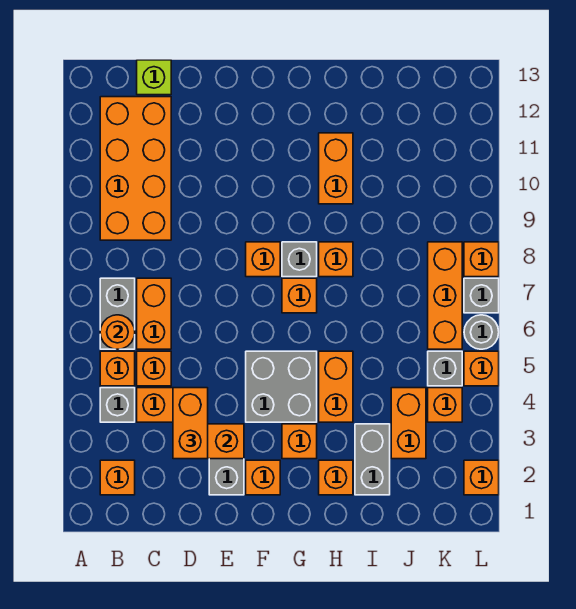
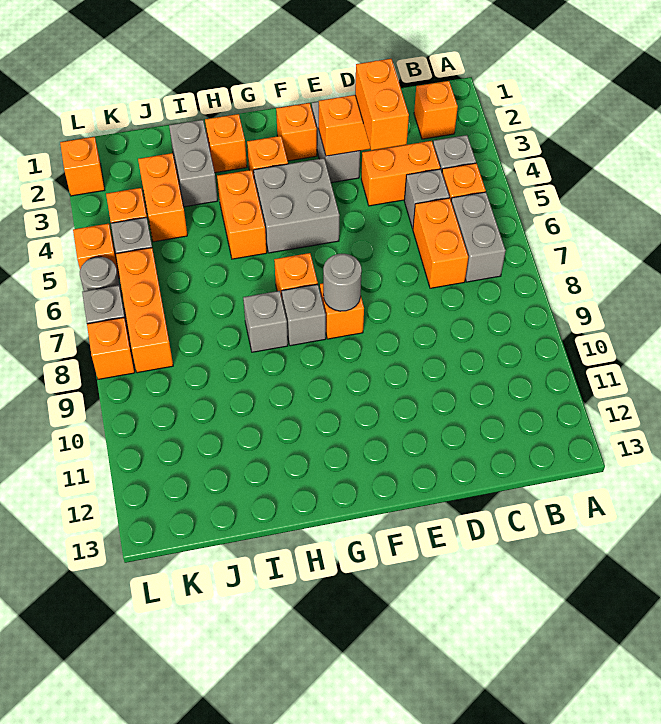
orange round brick B6 level 2 -> none
orange brick B9:C12 level 1 -> none
orange brick C5 level 1 -> grey brick C5 level 1
lime brick C13 level 1 -> none
none -> grey round brick F8 level 2
orange brick H8 level 1 -> grey brick H8 level 1
orange brick H10:H11 level 1 -> none

